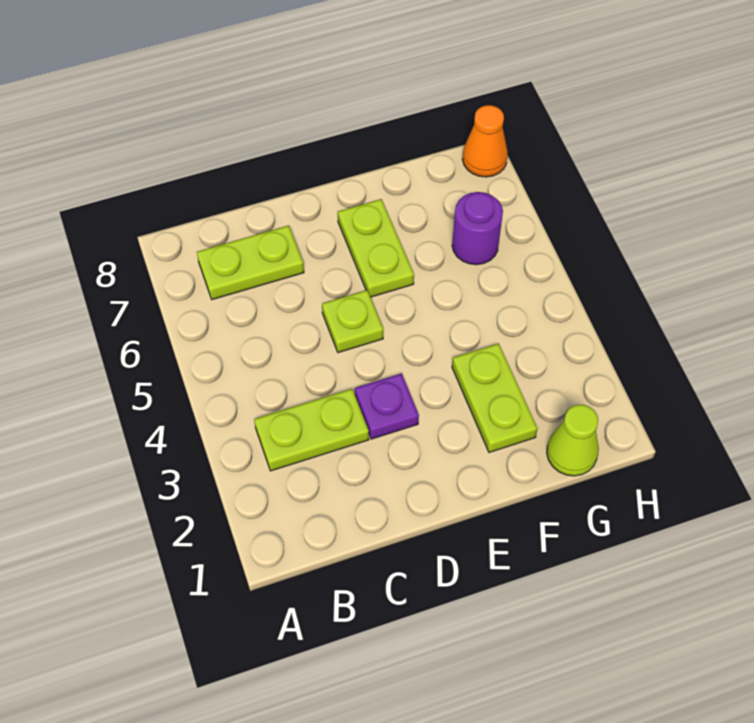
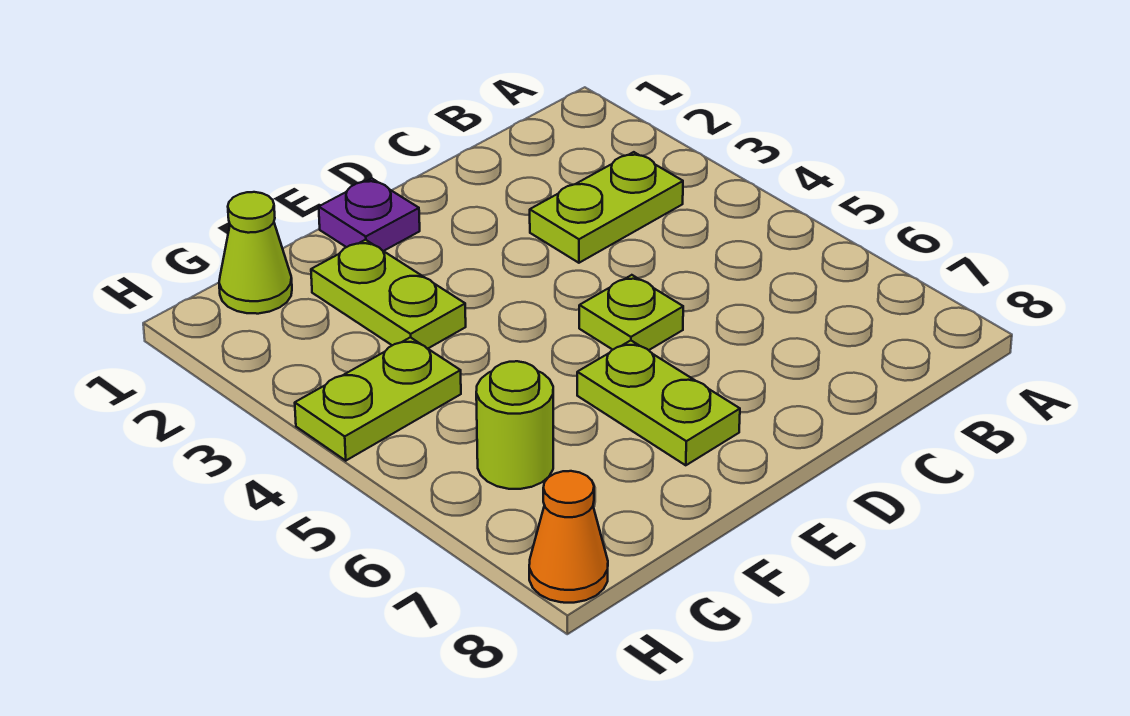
lime plate B7:C7 level 1 -> lime plate G4:H4 level 1
purple plate D3 level 1 -> purple plate E1 level 1
purple round brick G6 level 1 -> lime round brick G6 level 1

